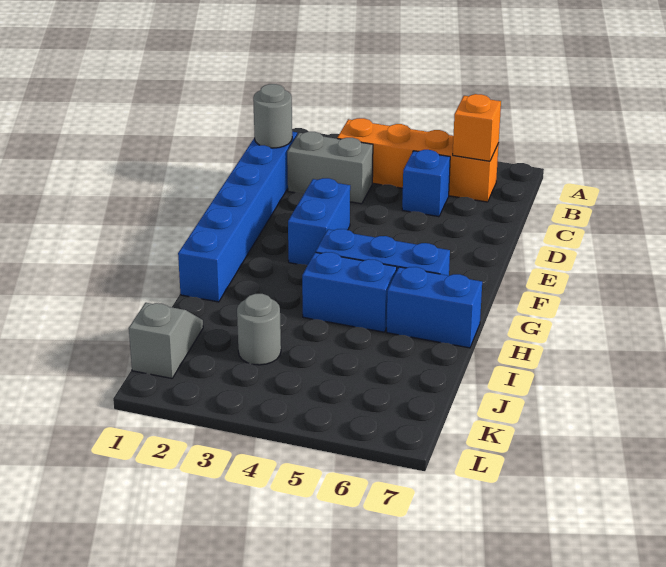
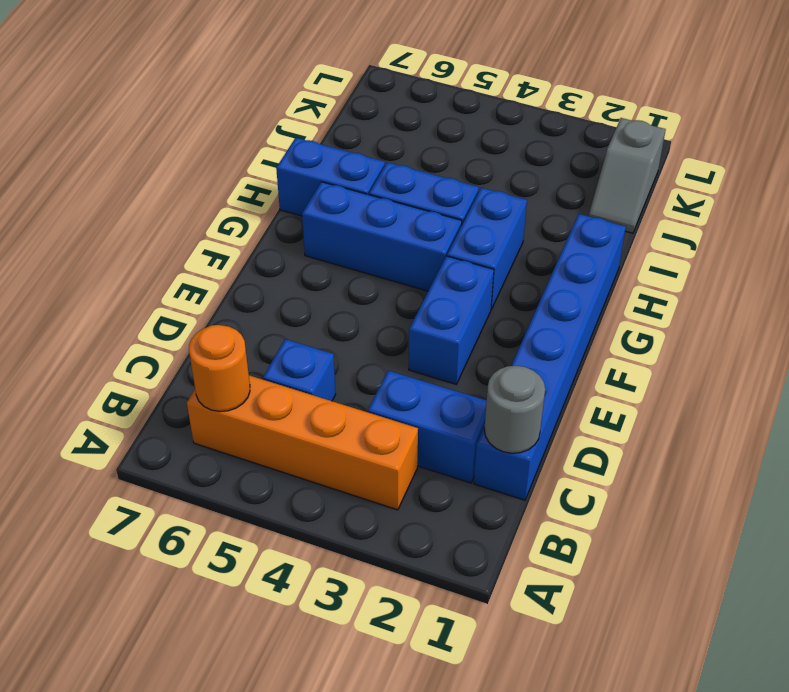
orange brick B6 level 2 -> orange round brick B6 level 2
grey brick C2:C3 level 1 -> blue brick C2:C3 level 1
none -> blue brick G3:H3 level 1
grey round brick J3 level 1 -> none

